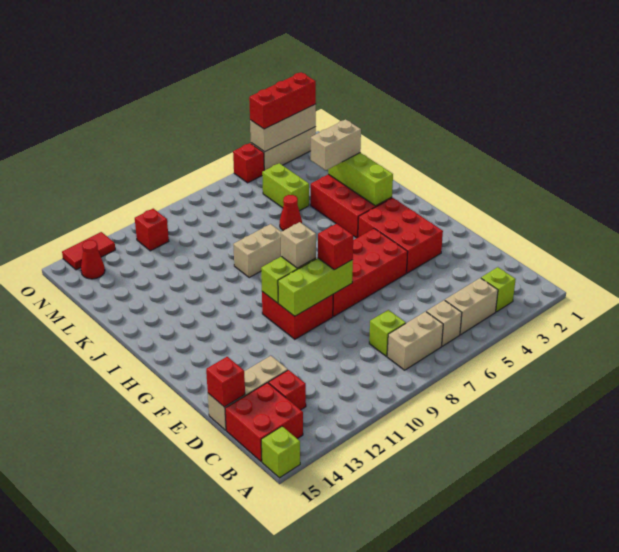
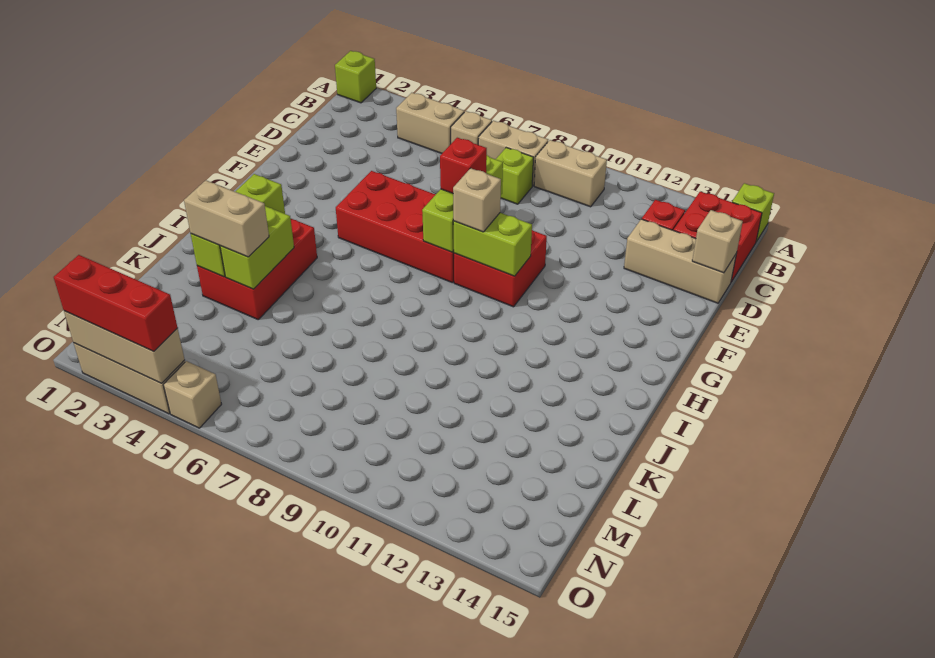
lime brick B3 level 1 -> lime brick A1 level 1
red brick D15 level 2 -> tan brick D15 level 2
red brick F3:H4 level 1 -> none
lime brick F8:F10 level 2 -> lime brick E8:G8 level 2
tan brick J8:J9 level 1 -> tan brick B9:B10 level 1
red cone K6 level 1 -> none
lime brick L5:M5 level 1 -> lime brick J4:K4 level 2
red brick N11 level 1 -> none
red cone N14 level 1 -> none
red brick O5 level 1 -> tan brick O5 level 1
red tile O13:O14 level 1 -> none

